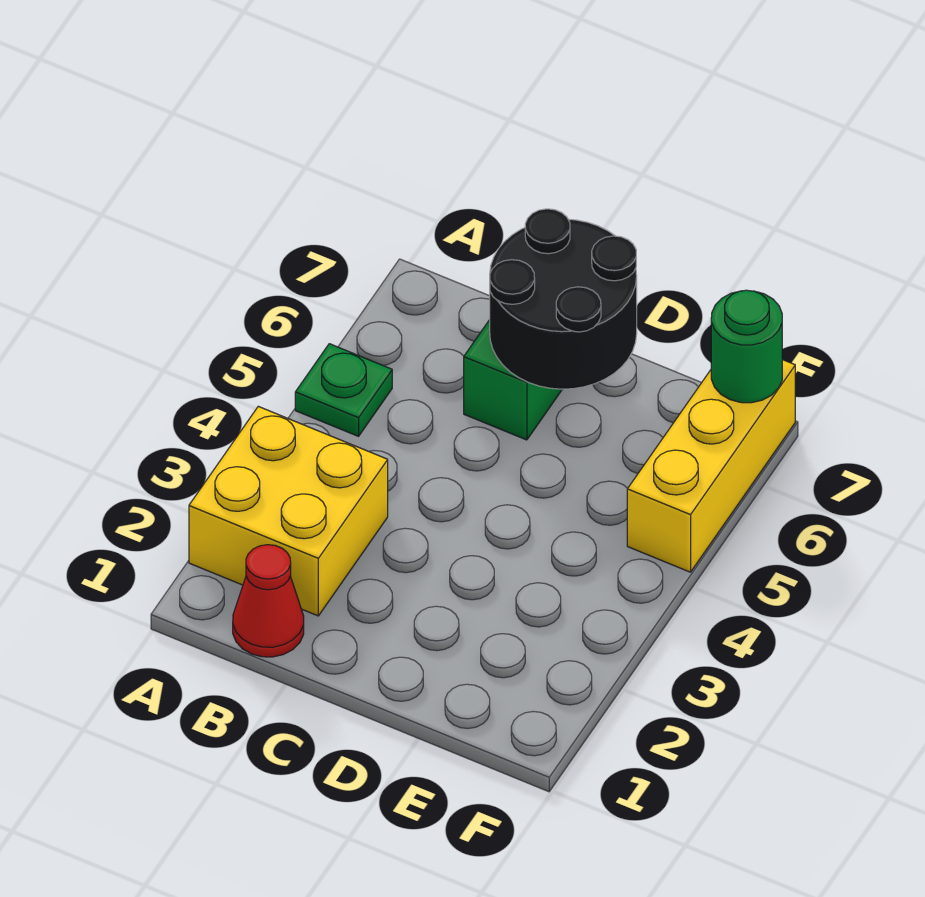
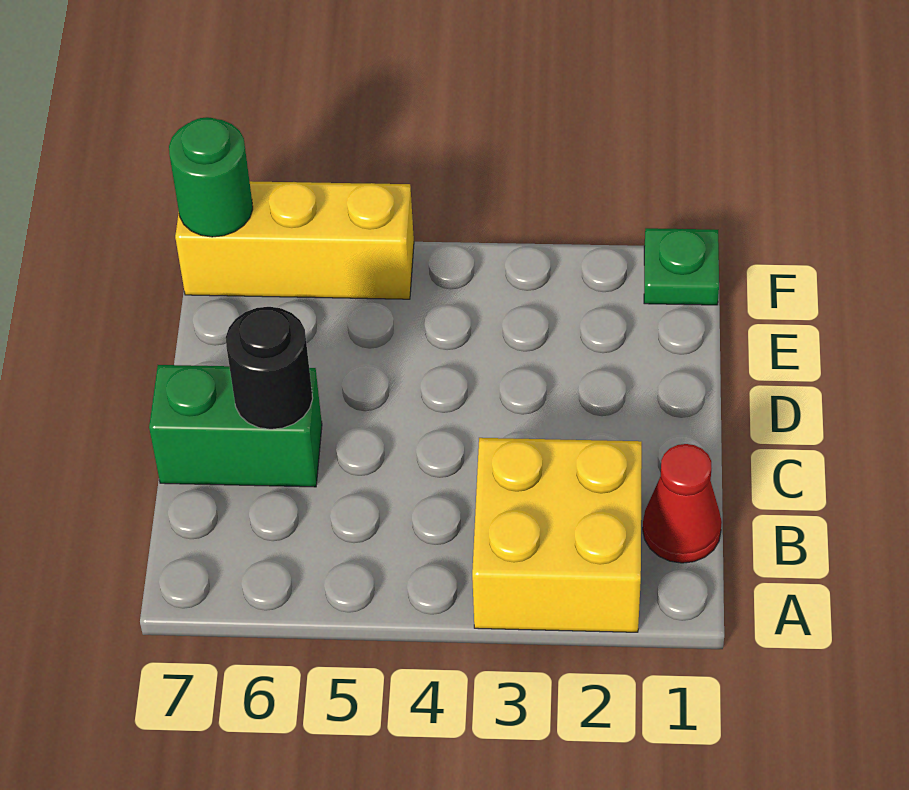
green plate A5 level 1 -> green plate F1 level 1
black round brick C6:D7 level 2 -> black round brick C6 level 2

